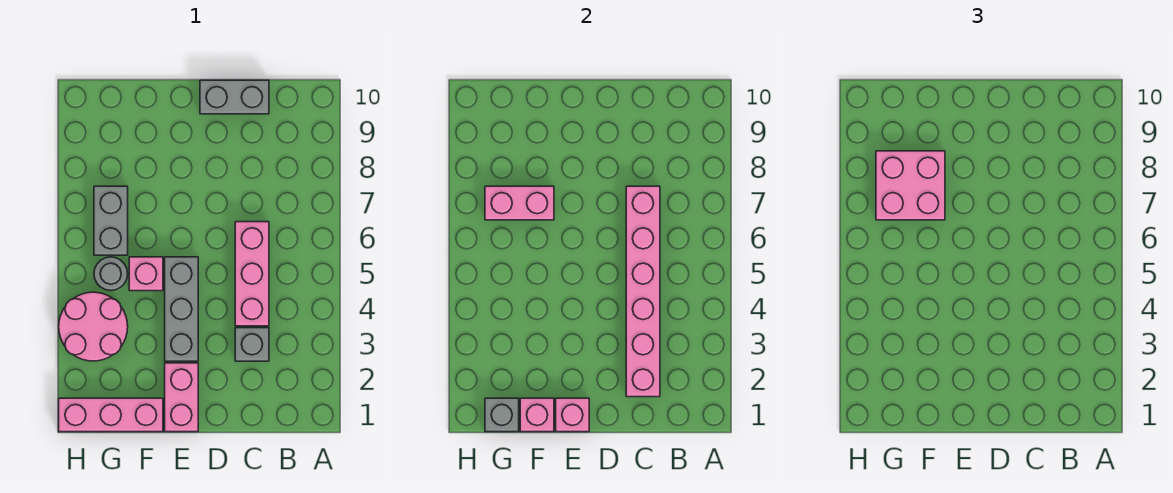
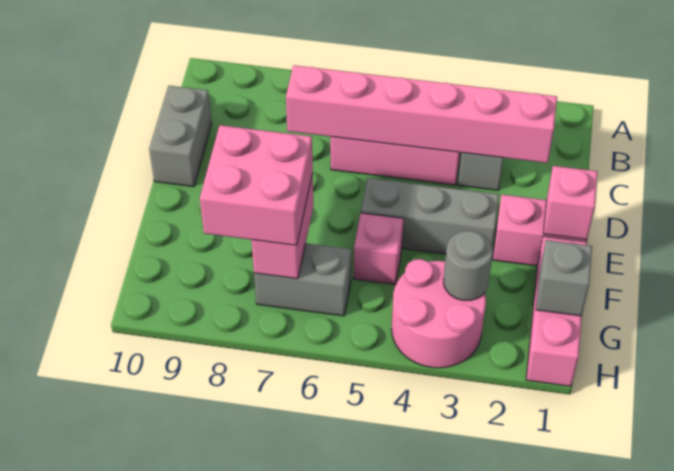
pink brick F1 level 2 -> none
grey round brick G5 level 1 -> grey round brick G3 level 2

